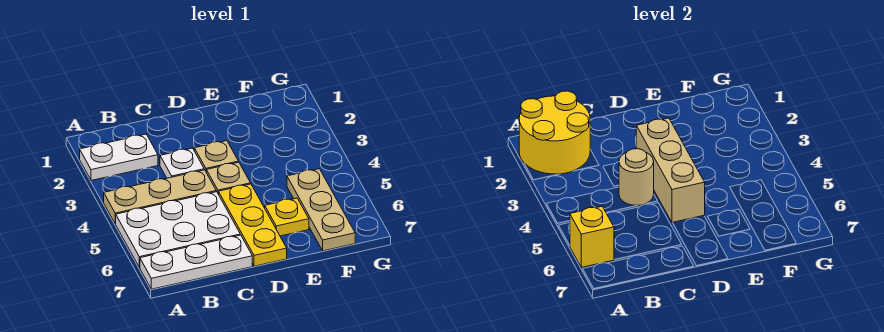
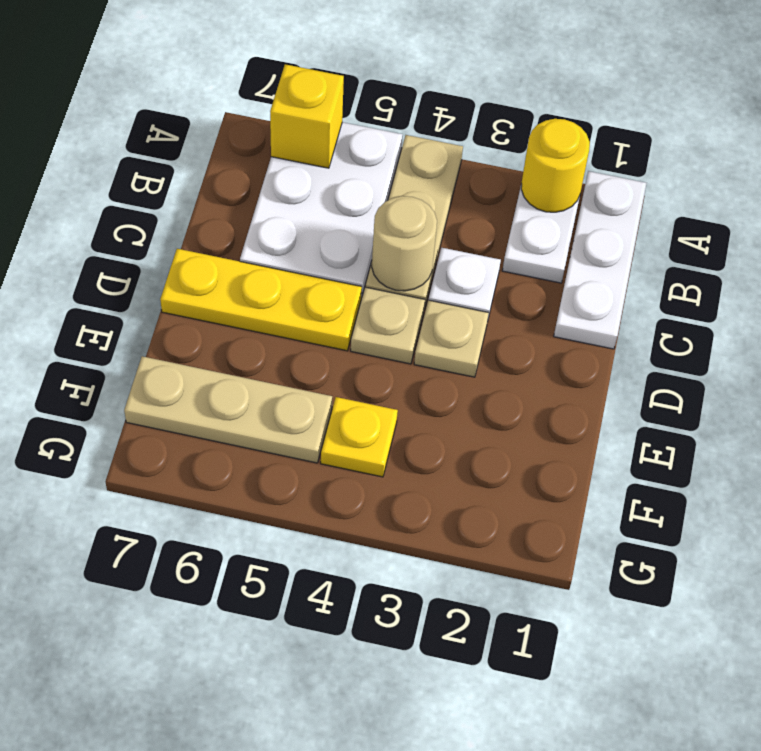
yellow round brick A1:B2 level 2 -> yellow round brick A2 level 2
white plate A7:C7 level 1 -> white plate A1:C1 level 1
tan brick D3:D5 level 2 -> none
yellow plate E6 level 1 -> yellow plate F4 level 1

